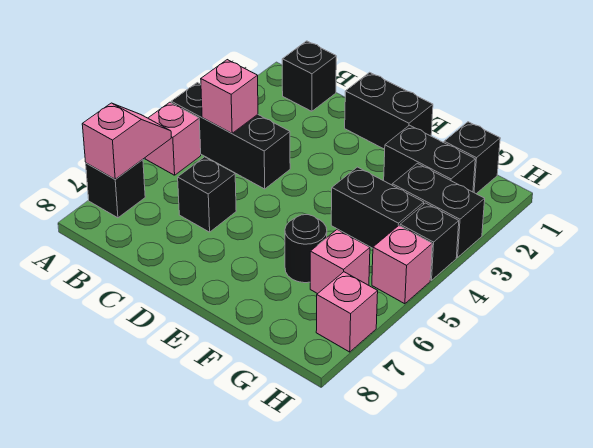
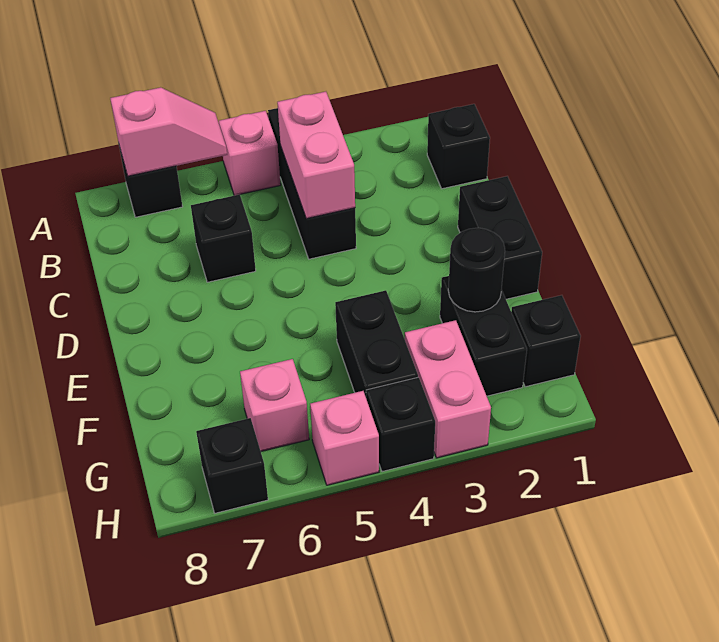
pink brick B4 level 2 -> pink brick B4:C4 level 2
black round brick F6 level 1 -> black round brick F2 level 2
black brick G3:H3 level 1 -> pink brick G3:H3 level 1
pink brick H7 level 1 -> black brick H7 level 1

